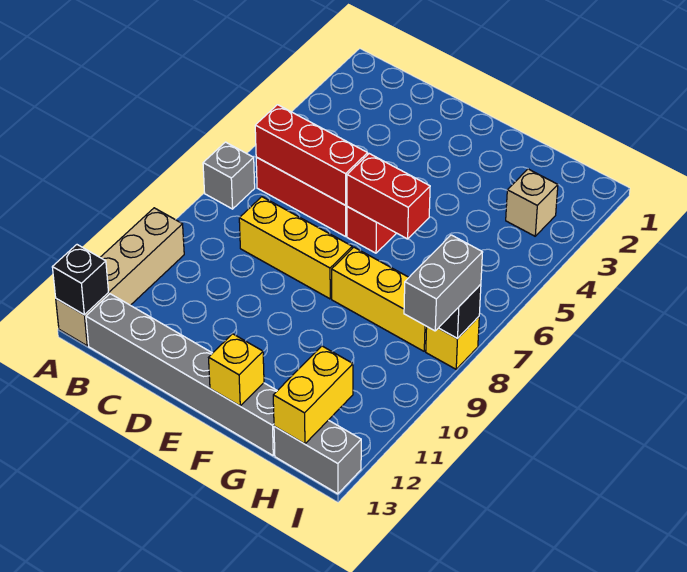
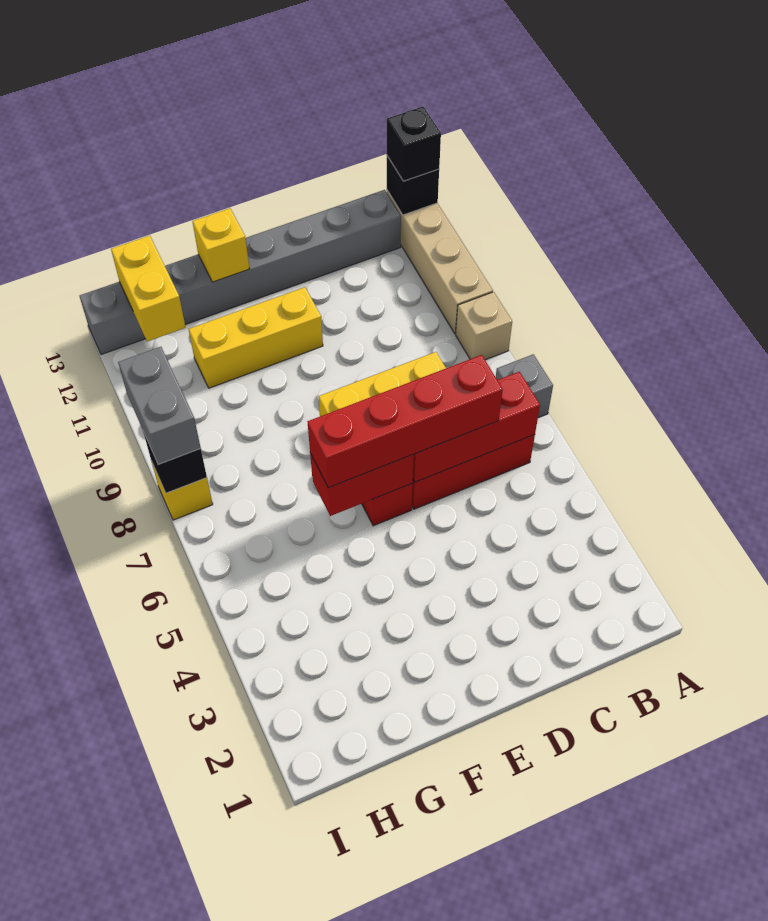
none -> black brick A13 level 3
none -> red brick C6:F6 level 3
yellow brick F8:H8 level 1 -> yellow brick E11:G11 level 1
tan brick H3 level 1 -> tan brick A9 level 1

